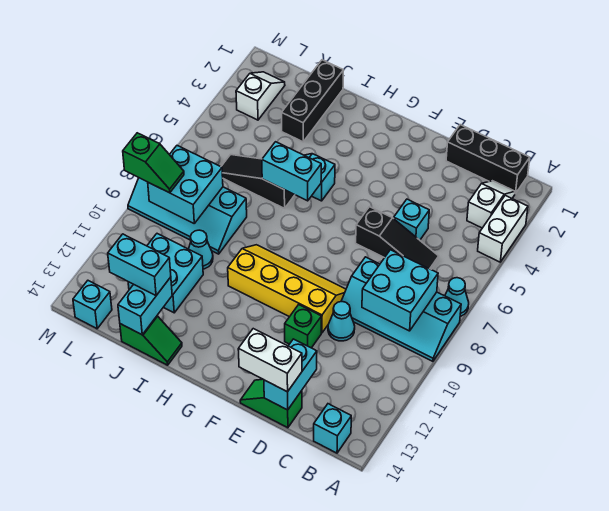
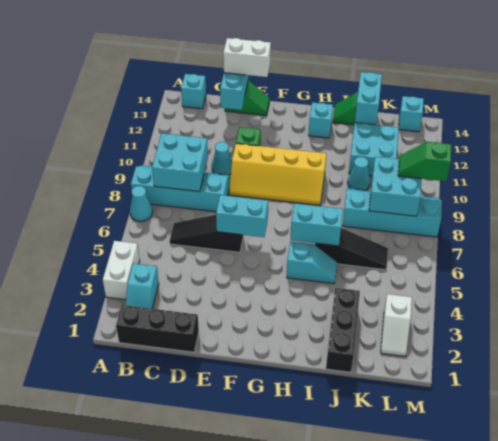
white slope B2:B3 level 1 top 3 -> cyan slope B2:B3 level 1 top 3
cyan brick D5 level 1 -> cyan brick H13 level 1
cyan brick J13:K13 level 3 -> cyan brick E6:F6 level 2

